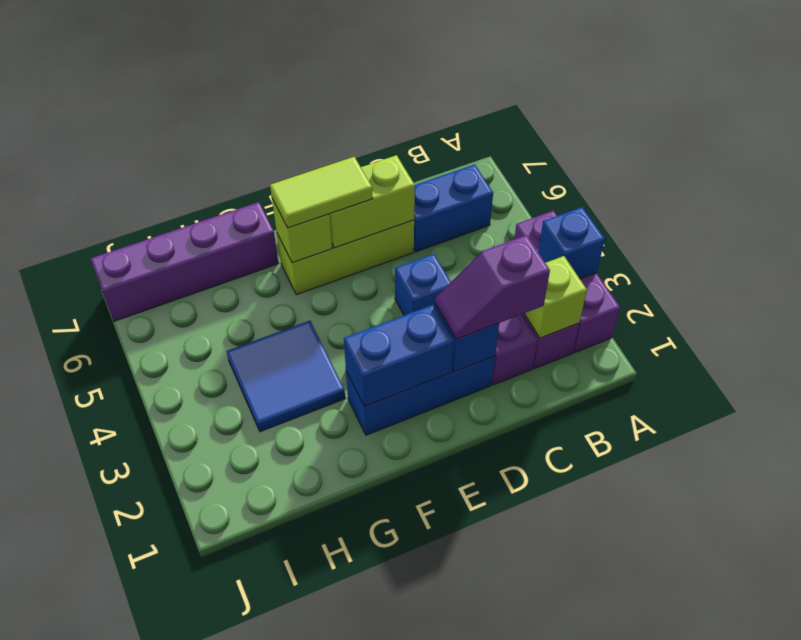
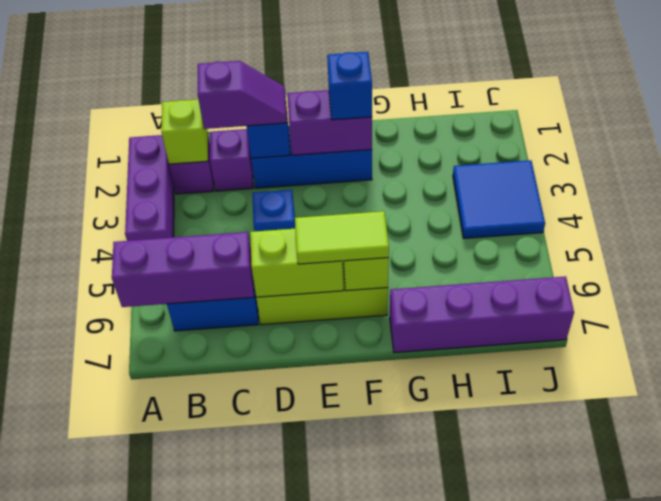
blue brick A3 level 2 -> blue brick F2 level 3
none -> purple brick A6:C6 level 2
blue brick E2:F2 level 2 -> purple brick E2:F2 level 2
blue tile G3:H4 level 1 -> blue tile I3:J4 level 1

